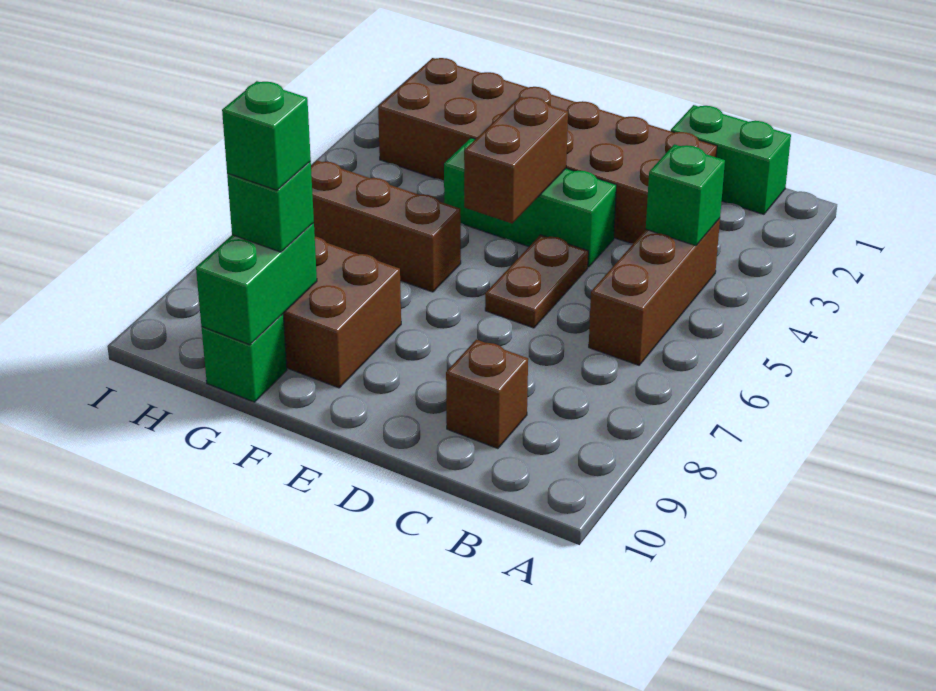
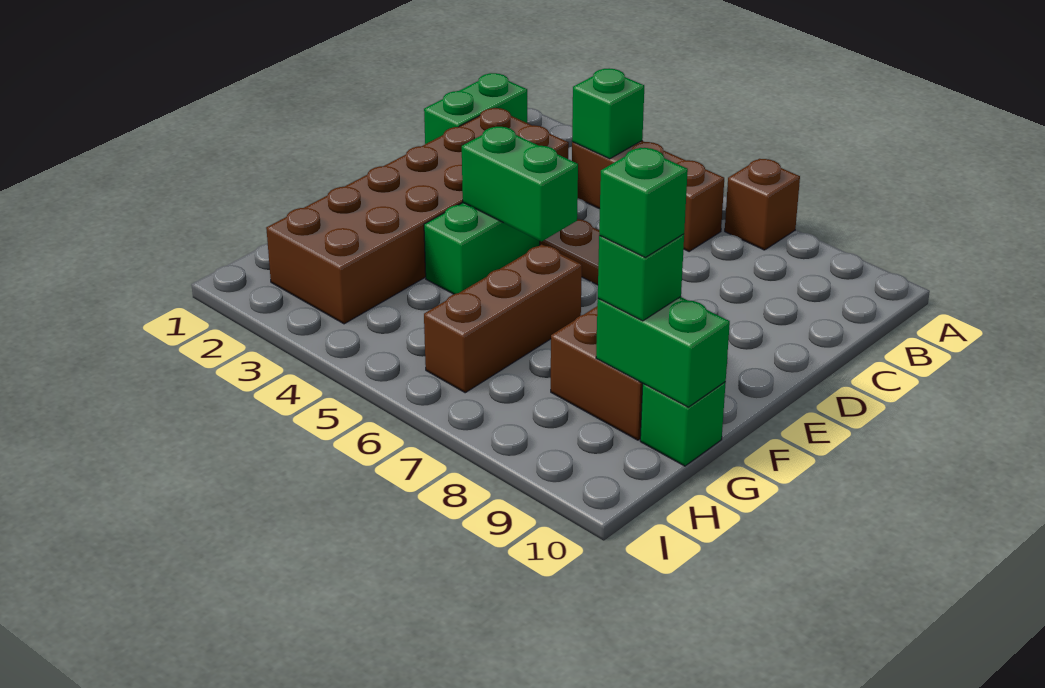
brown brick C9 level 1 -> brown brick A7 level 1
brown brick E4:E5 level 2 -> green brick E4:E5 level 2

